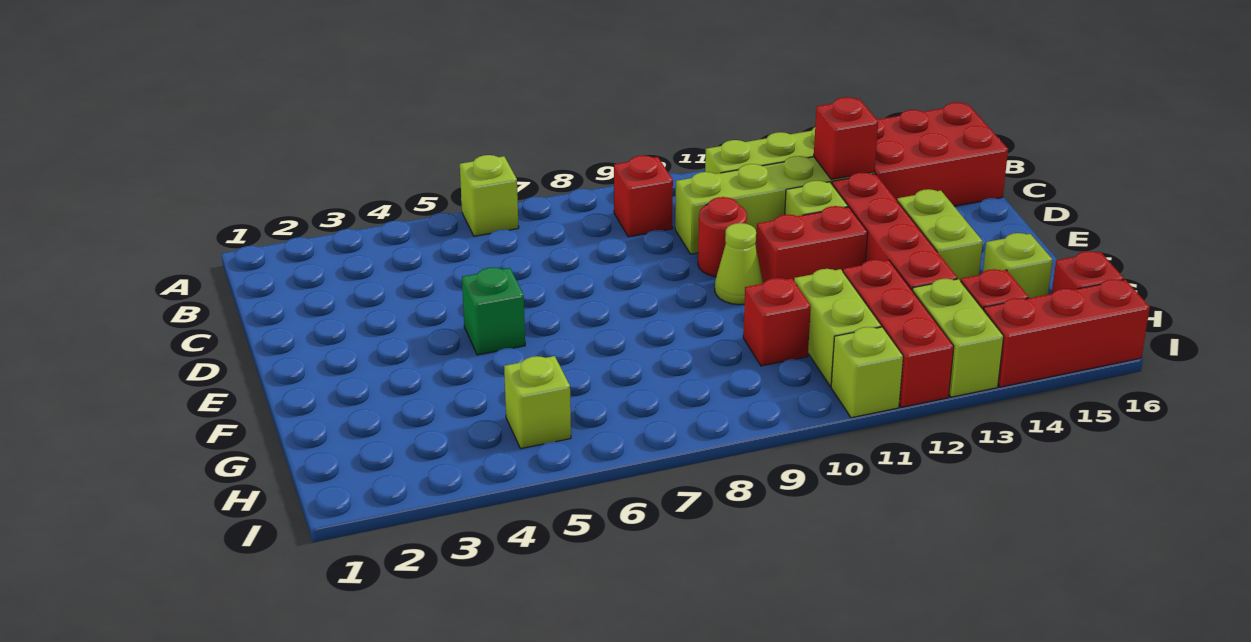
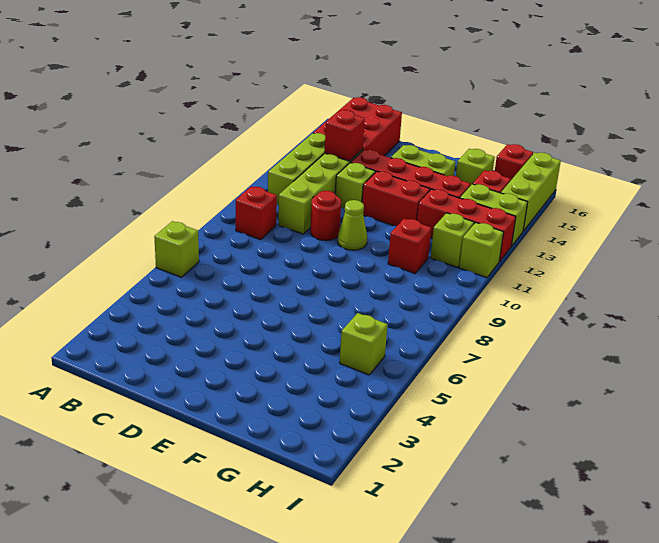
green brick E5 level 1 -> none
red brick E11:E12 level 1 -> red brick E12:F12 level 1
lime brick G11:H11 level 1 -> lime brick H11 level 1
red brick I14:I16 level 1 -> lime brick I14:I16 level 1

